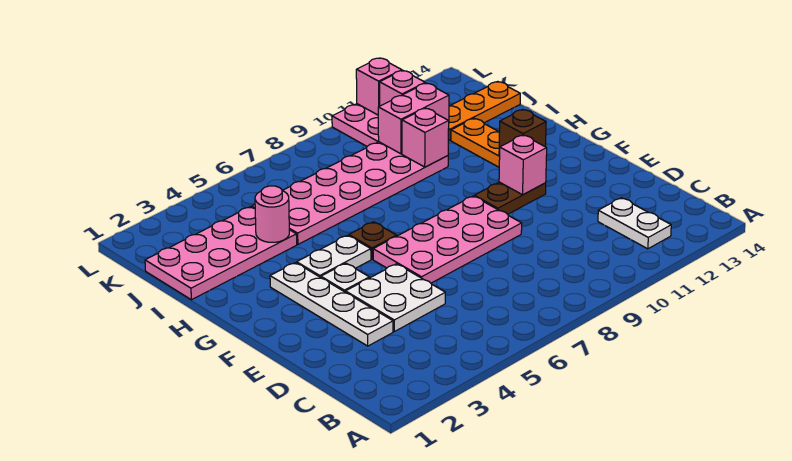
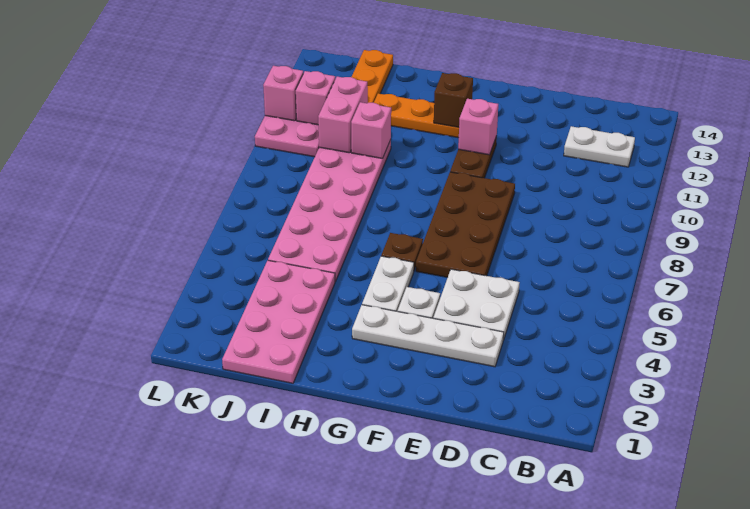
pink plate E6:F9 level 1 -> brown plate E6:F9 level 1
pink round brick I4 level 2 -> none

